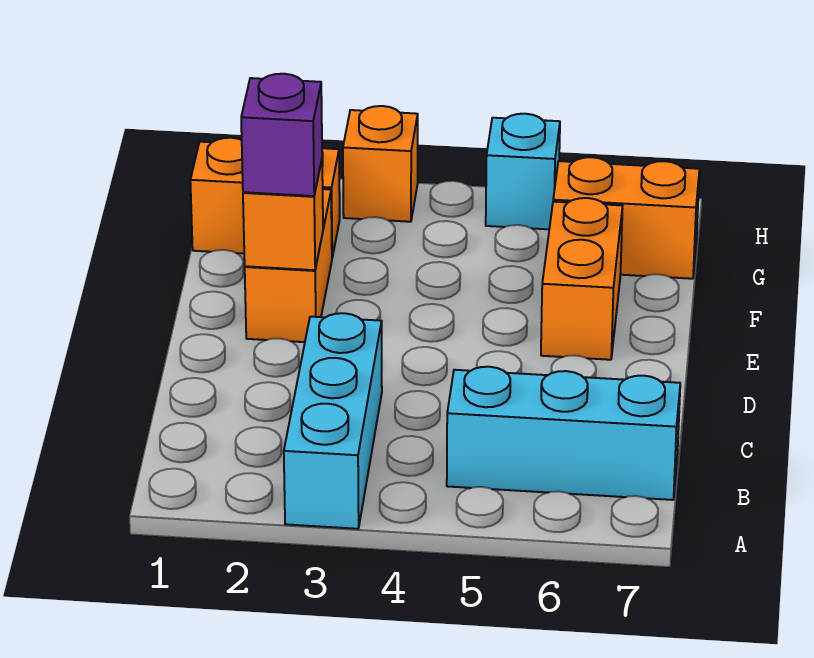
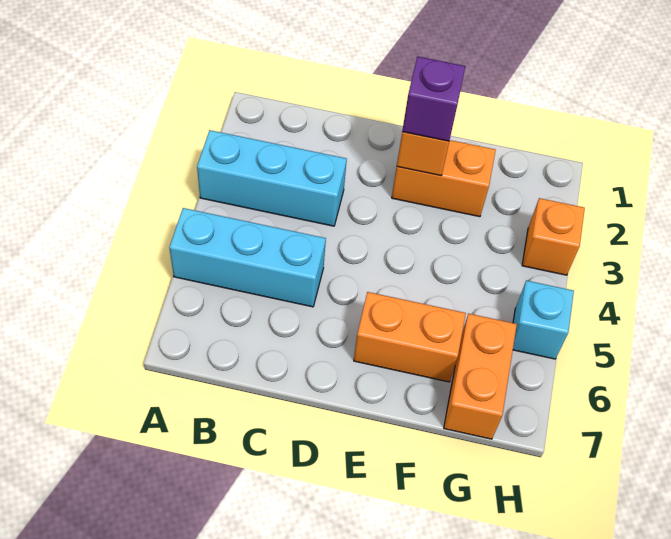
cyan brick B5:B7 level 1 -> cyan brick A5:C5 level 1
orange brick G1:G2 level 1 -> none

